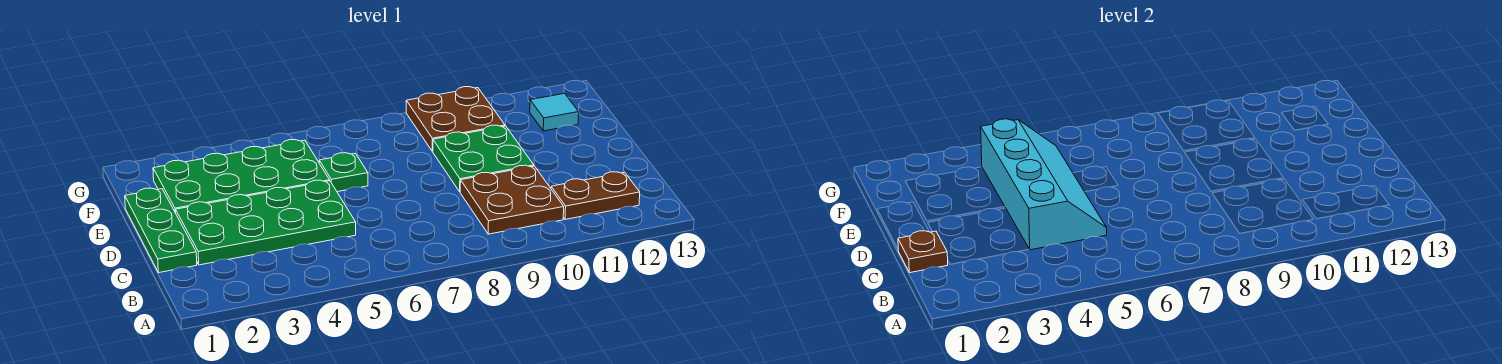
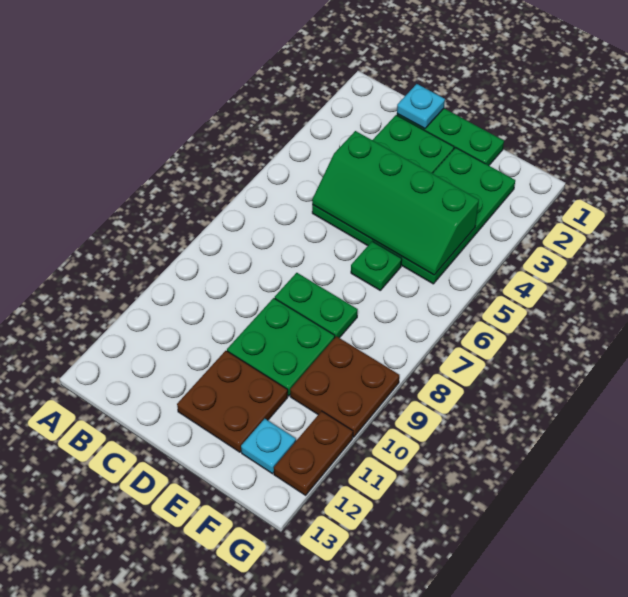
brown plate B9:C10 level 1 -> brown plate D11:E12 level 1
brown plate B11:B12 level 1 -> brown plate G11:G12 level 1
brown plate C1 level 2 -> cyan plate C1 level 2
cyan slope C4:F5 level 2 top 4 -> green slope C4:F5 level 2 top 4
none -> green plate D8:E8 level 1
cyan tile F12 level 1 -> cyan plate F12 level 1

